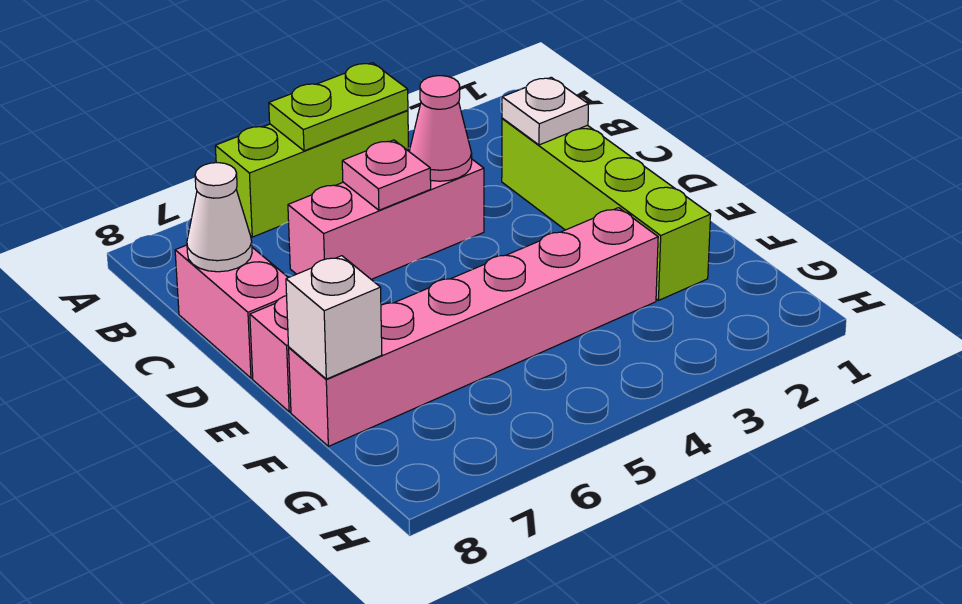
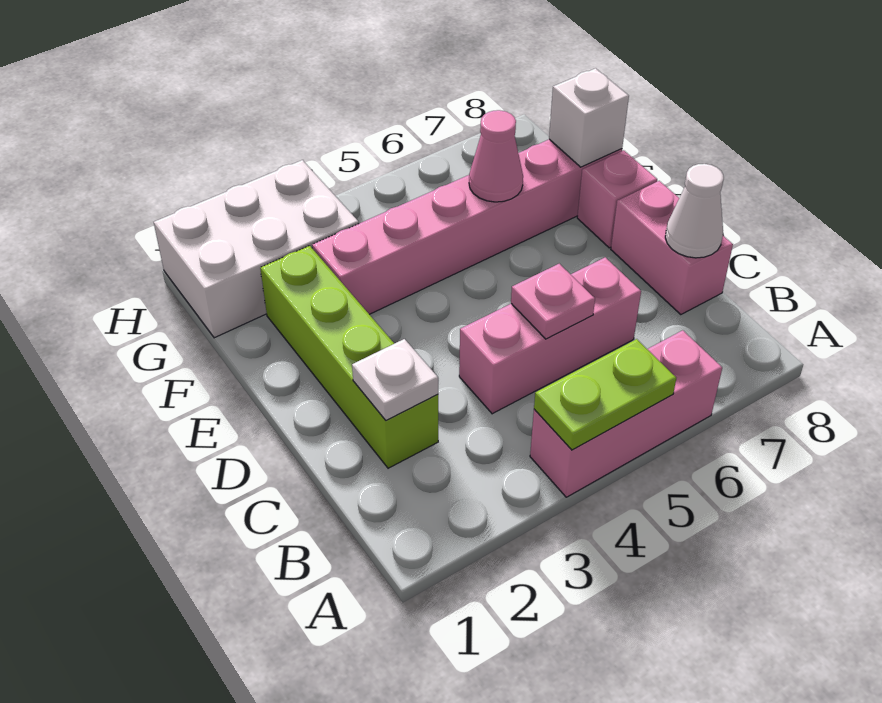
lime brick A4:A6 level 1 -> pink brick A4:A6 level 1
pink cone C4 level 2 -> pink cone F6 level 2
none -> white brick G1:H3 level 1

